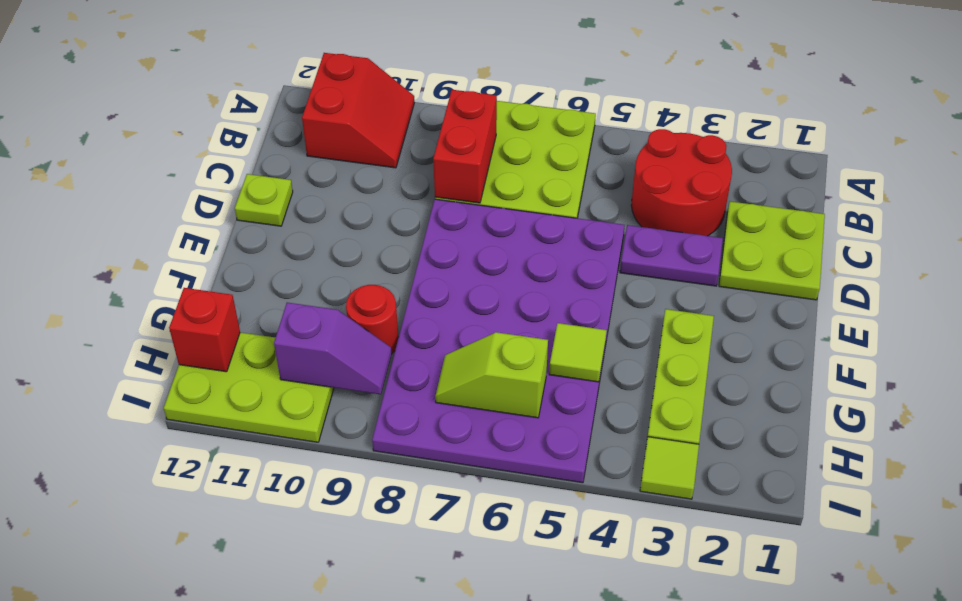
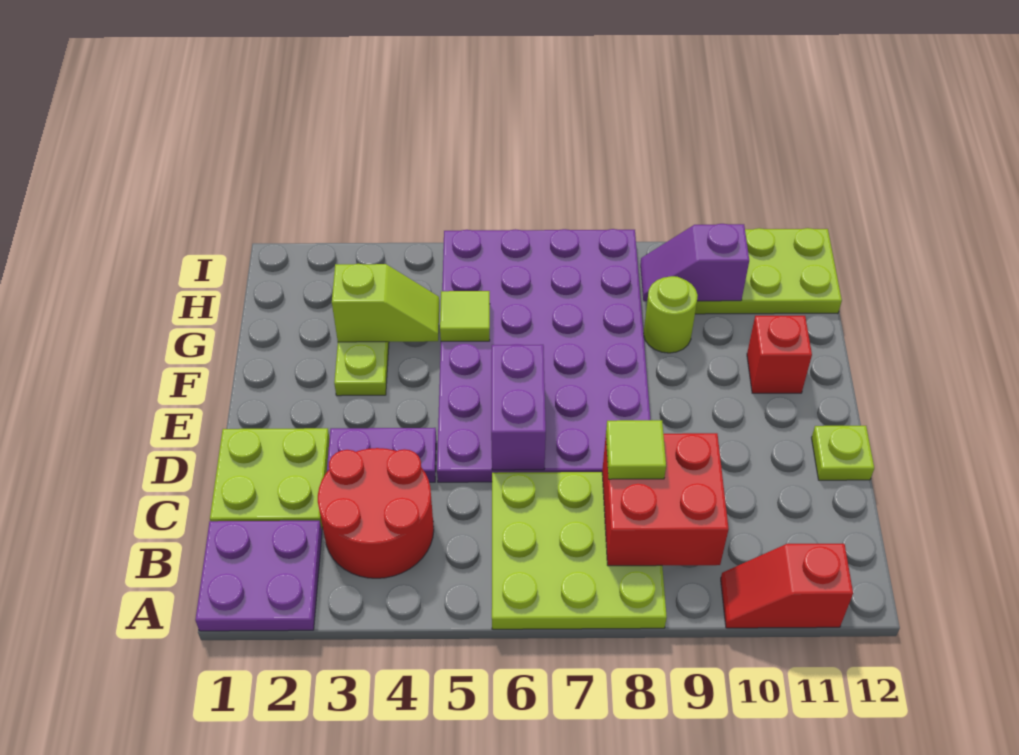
none -> purple plate A1:B2 level 1
red slope A10:B11 level 1 top 11 -> red slope A10:A11 level 1 top 11
red brick B8:C8 level 2 -> red brick B8:C9 level 2
none -> purple brick D6:E6 level 2
red round brick G9 level 1 -> lime round brick G9 level 1
lime slope H6:H7 level 2 top 6 -> lime slope G3:G4 level 2 top 3
red brick H12 level 2 -> red brick F11 level 1
lime tile I3 level 1 -> lime tile C8 level 3

